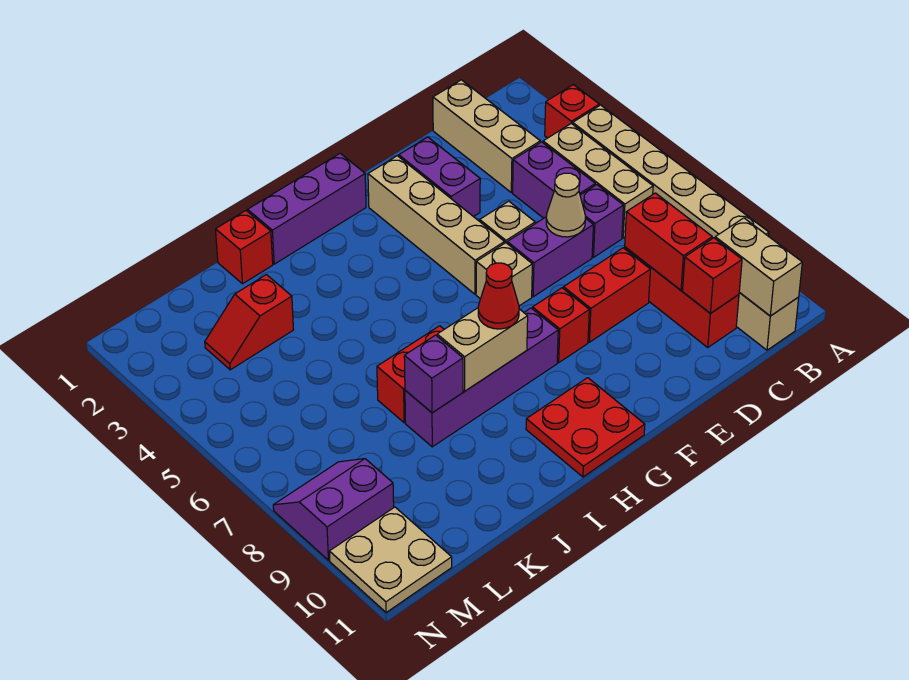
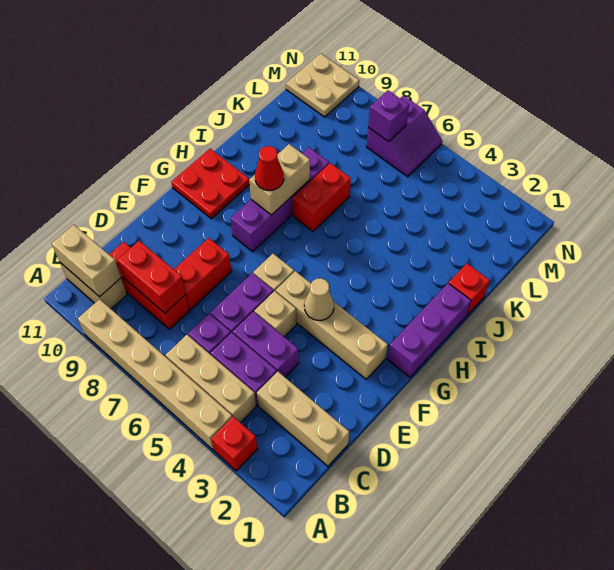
red brick C10 level 2 -> none
tan cone D6 level 2 -> tan cone F4 level 2
purple brick E2:E3 level 1 -> purple brick D4:D5 level 1
red brick F8 level 1 -> none
purple brick J8 level 2 -> purple brick M7 level 2
red slope K3:L3 level 1 top K -> none
purple slope M8:N9 level 1 top 9 -> purple slope M6:N7 level 1 top 7

